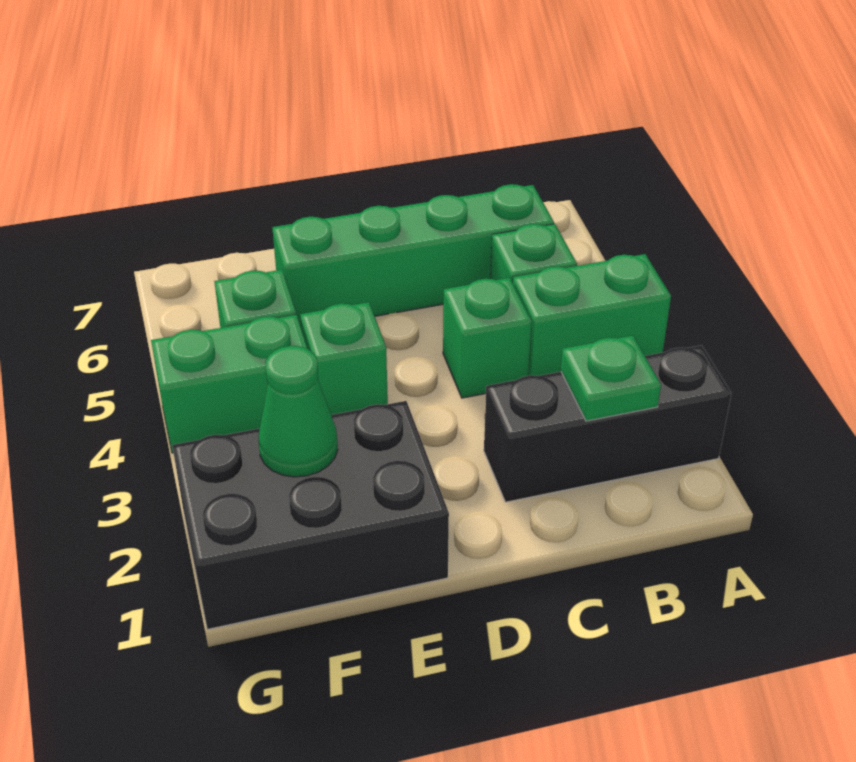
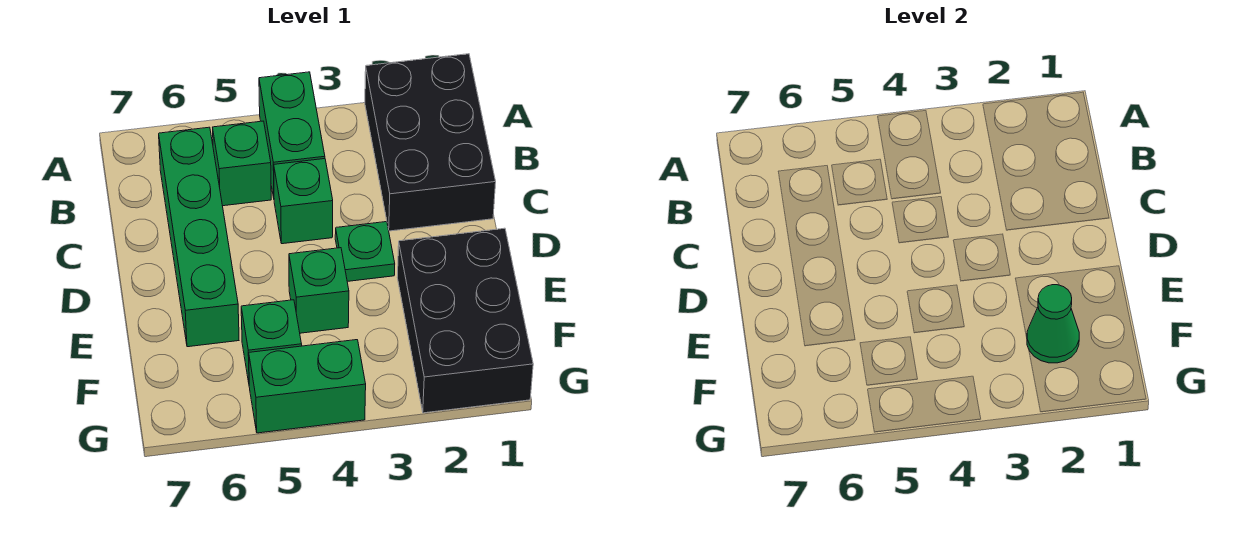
black brick A2:C2 level 1 -> black brick A1:C2 level 1
green plate B2 level 2 -> green plate D3 level 1
green brick F4:G4 level 1 -> green brick G4:G5 level 1

